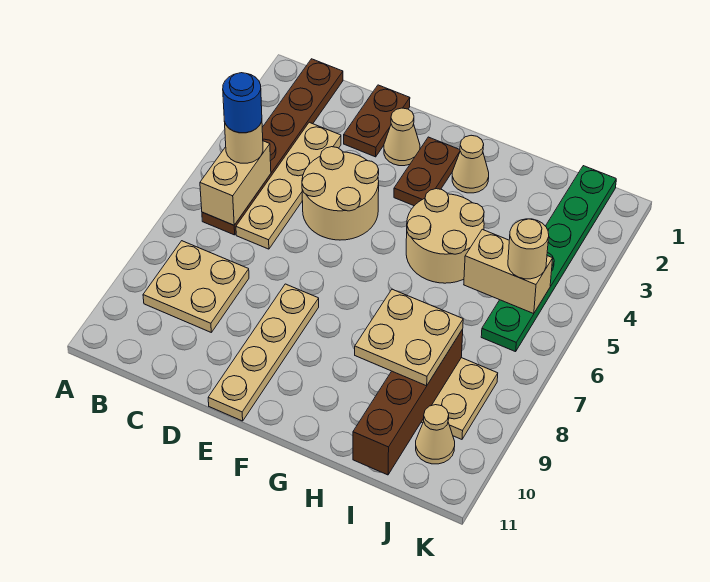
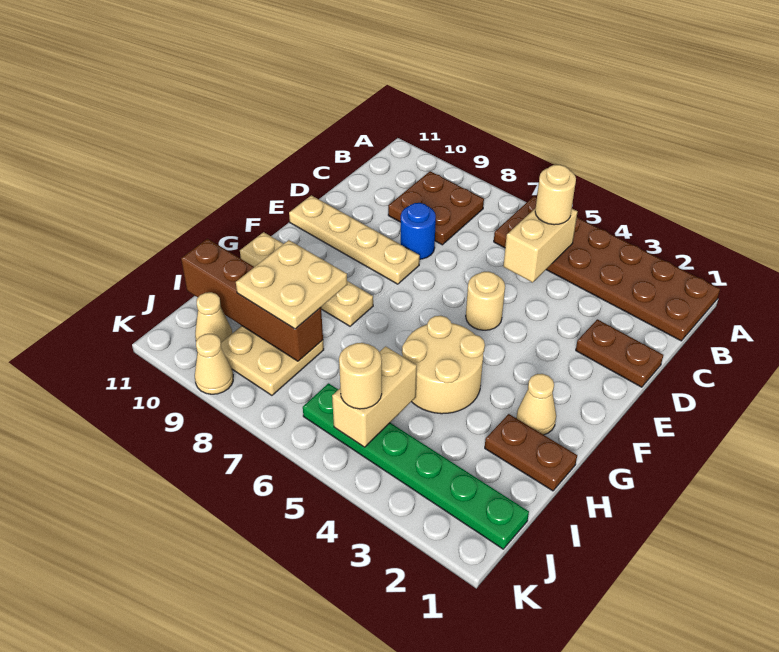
brown plate B1:B6 level 1 -> brown plate A1:B6 level 1
tan brick B5:B6 level 2 -> tan brick B5:C5 level 2
blue round brick B5 level 4 -> blue round brick D8 level 1
tan plate B8:C9 level 1 -> brown plate B8:C9 level 1
tan plate C3:C6 level 1 -> tan plate G8:G11 level 1
tan round brick D4:E5 level 1 -> tan round brick E5 level 1
tan cone E2 level 1 -> tan cone K9 level 1
brown plate F2:F3 level 1 -> brown plate H1:H2 level 1

